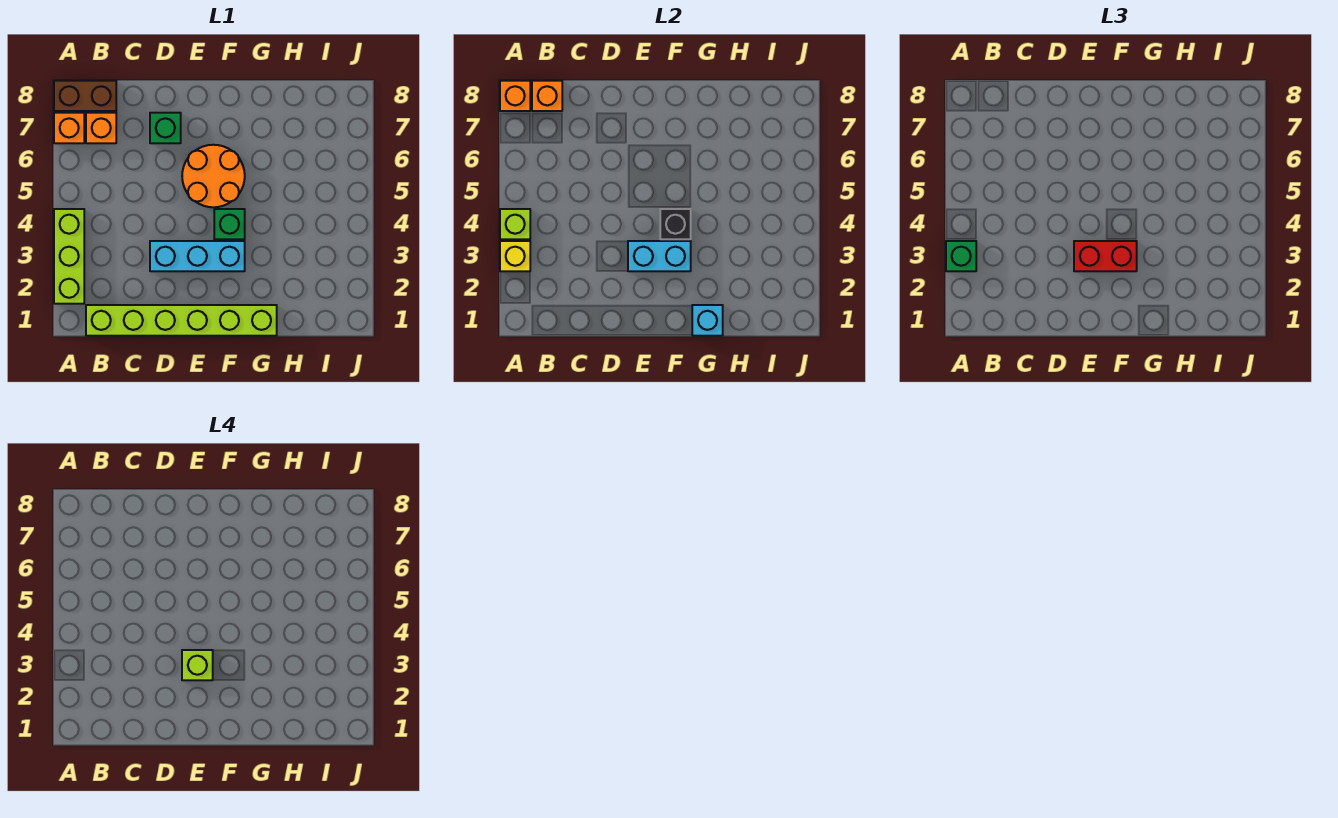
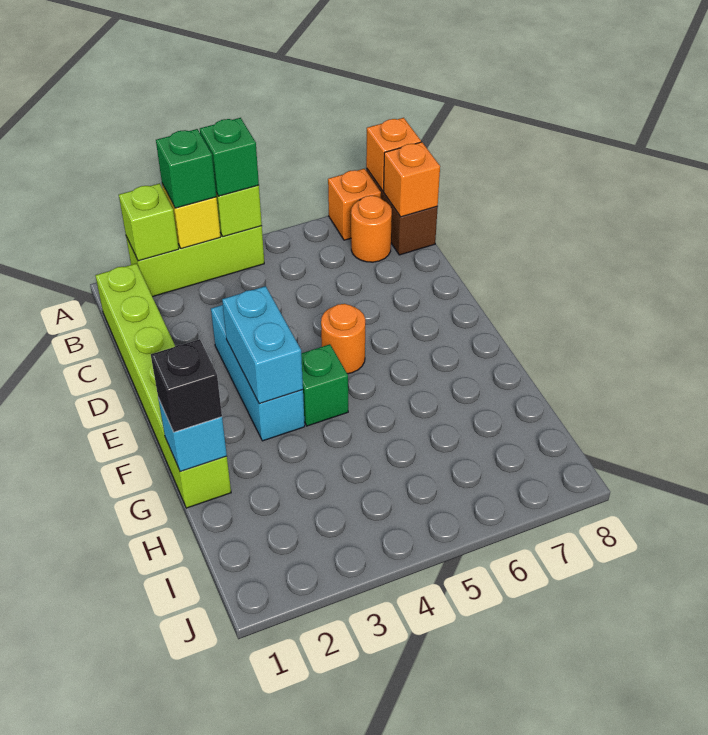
orange brick B7 level 1 -> orange round brick B7 level 1
green brick D7 level 1 -> green brick A4 level 3
red brick E3:F3 level 3 -> none
lime brick E3 level 4 -> lime brick A2 level 2
orange round brick E5:F6 level 1 -> orange round brick E5 level 1
black brick F4 level 2 -> black brick G1 level 3

